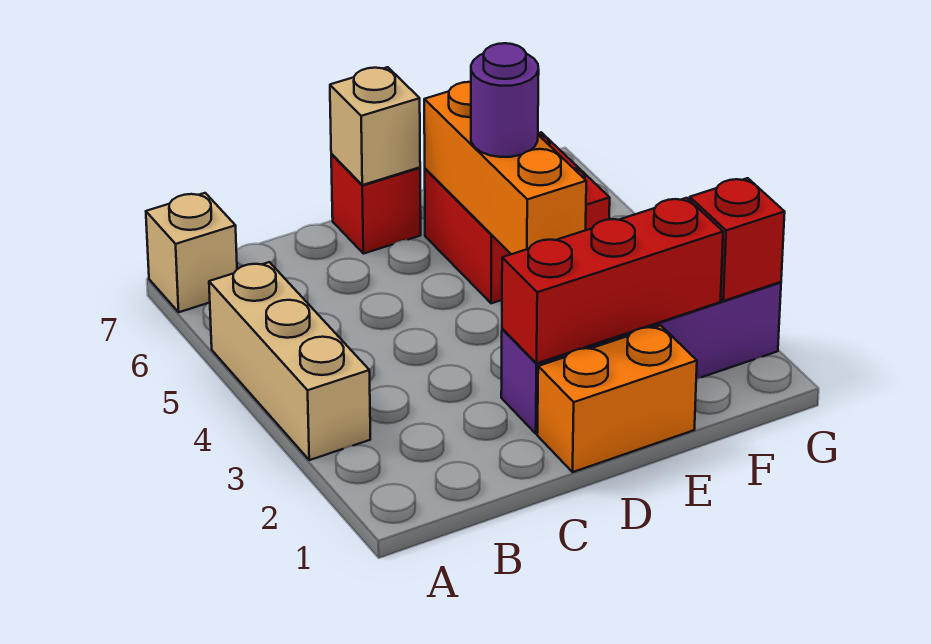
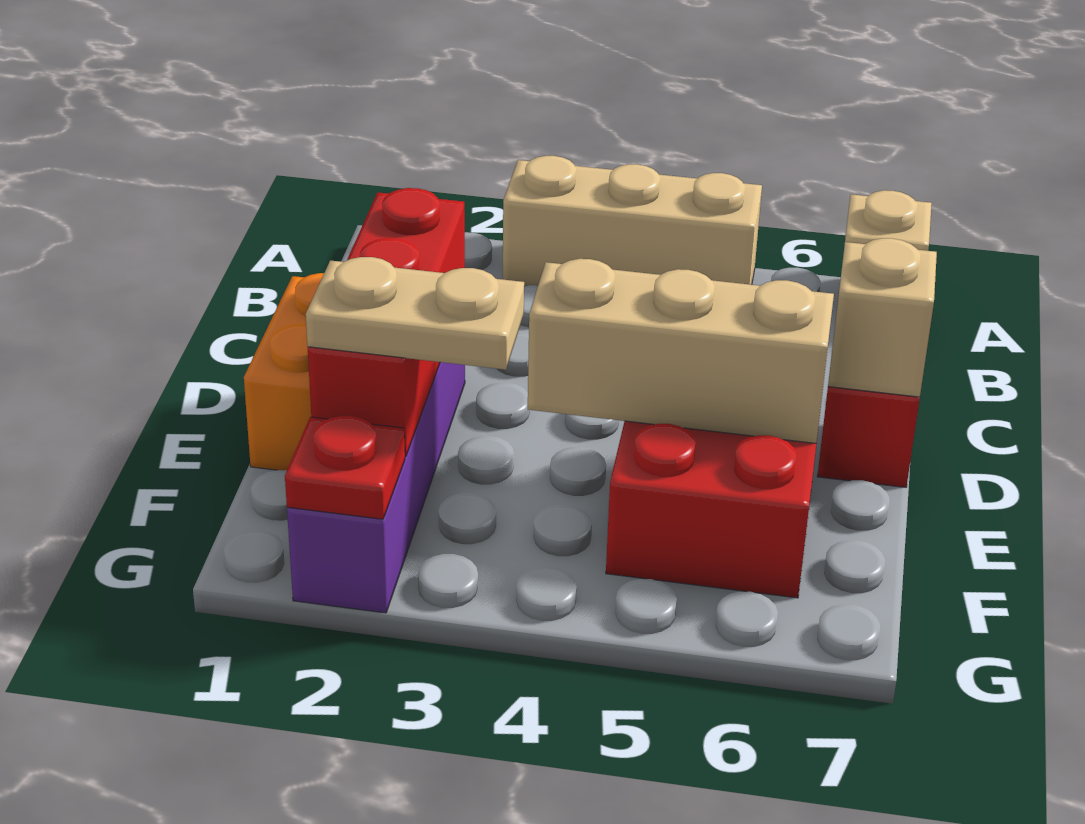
orange brick E4:E6 level 2 -> tan brick E4:E6 level 2
purple round brick E5 level 3 -> none
none -> tan plate F2:F3 level 3
red brick G2 level 2 -> red plate G2 level 2

